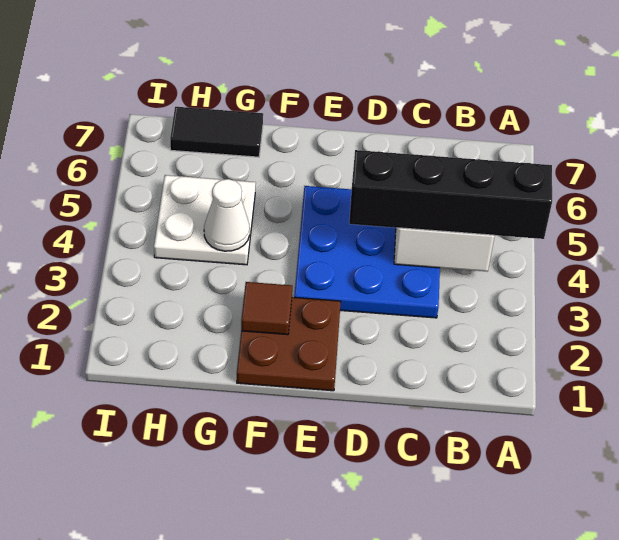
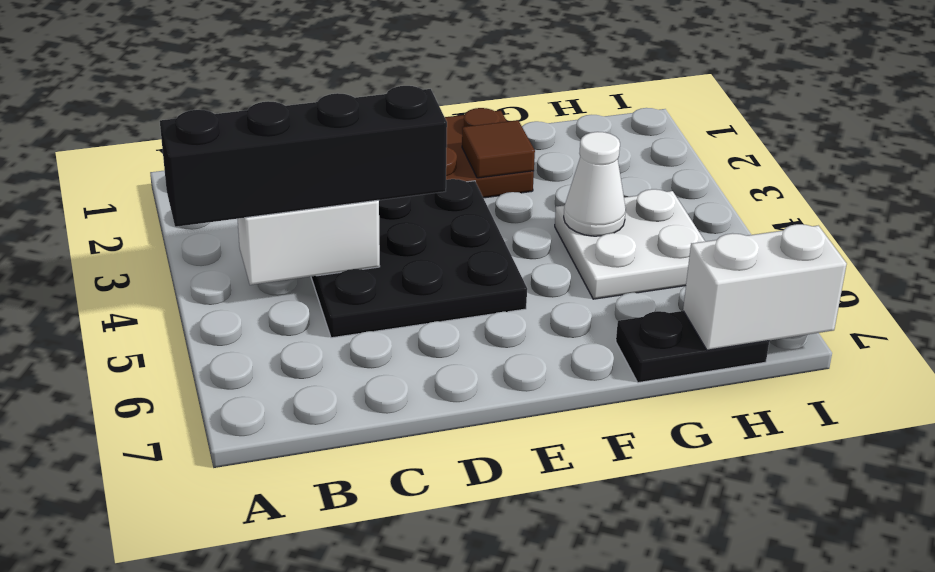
blue plate C3:E5 level 1 -> black plate C3:E5 level 1
black tile G7:H7 level 1 -> black plate G7:H7 level 1
none -> white brick H7:I7 level 2

